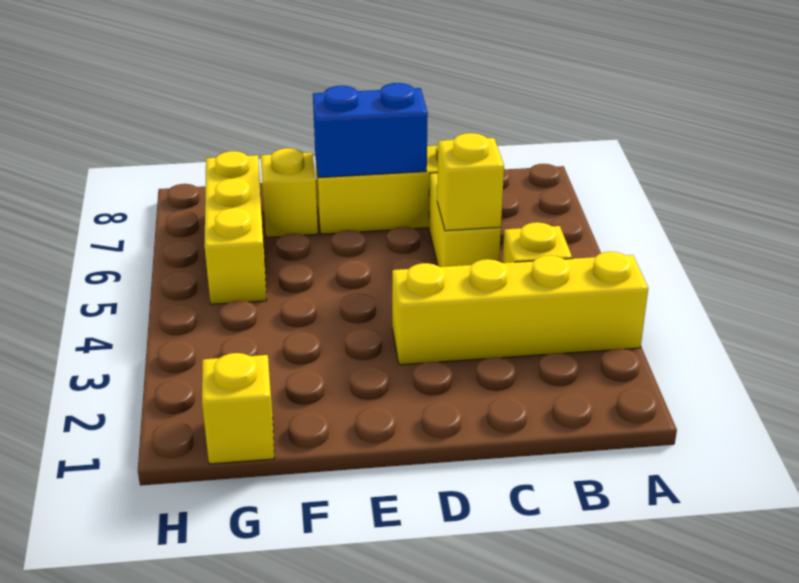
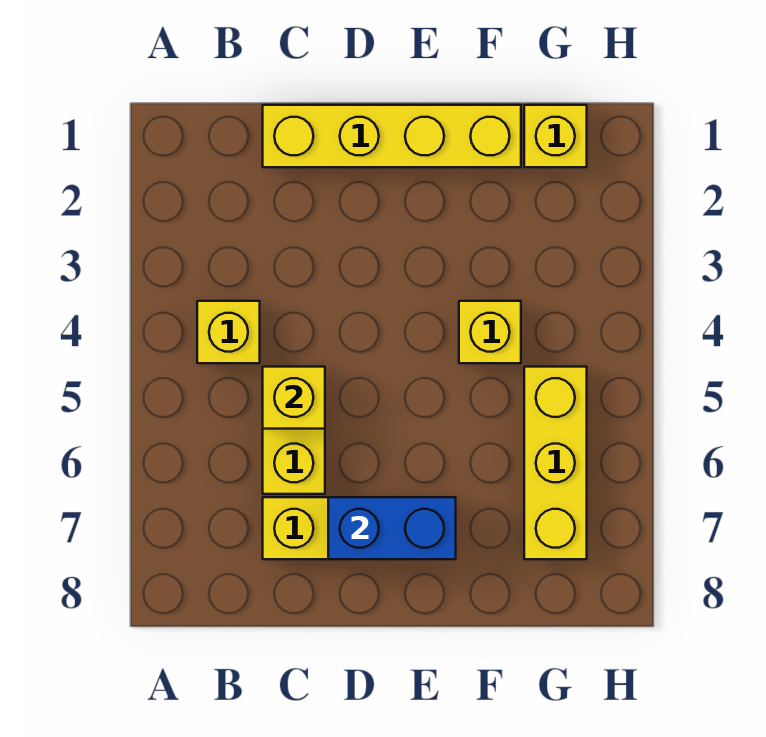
yellow brick A3:D3 level 1 -> yellow brick C1:F1 level 1
yellow brick F7 level 1 -> yellow brick F4 level 1

